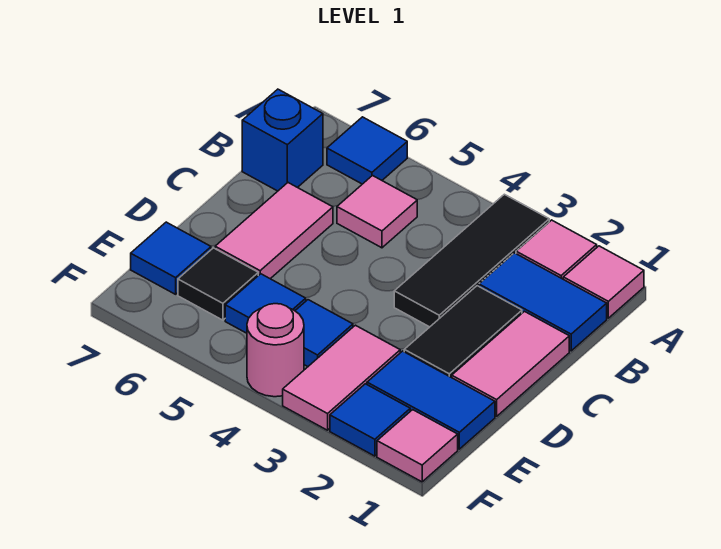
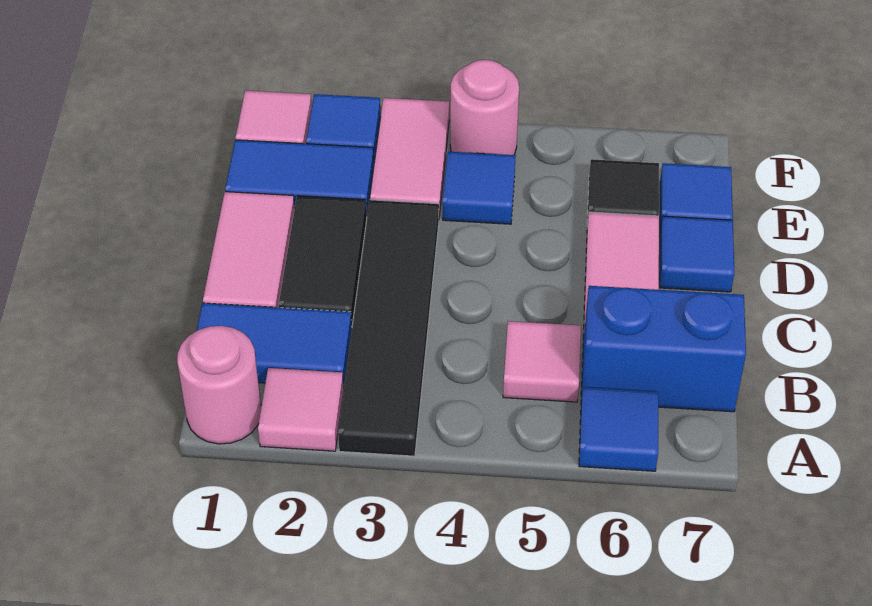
pink tile A1 level 1 -> pink round brick A1 level 1
black tile A3:C3 level 1 -> black tile A3:D3 level 1
blue brick B7 level 1 -> blue brick B6:B7 level 1
blue tile E5 level 1 -> blue tile D7 level 1

